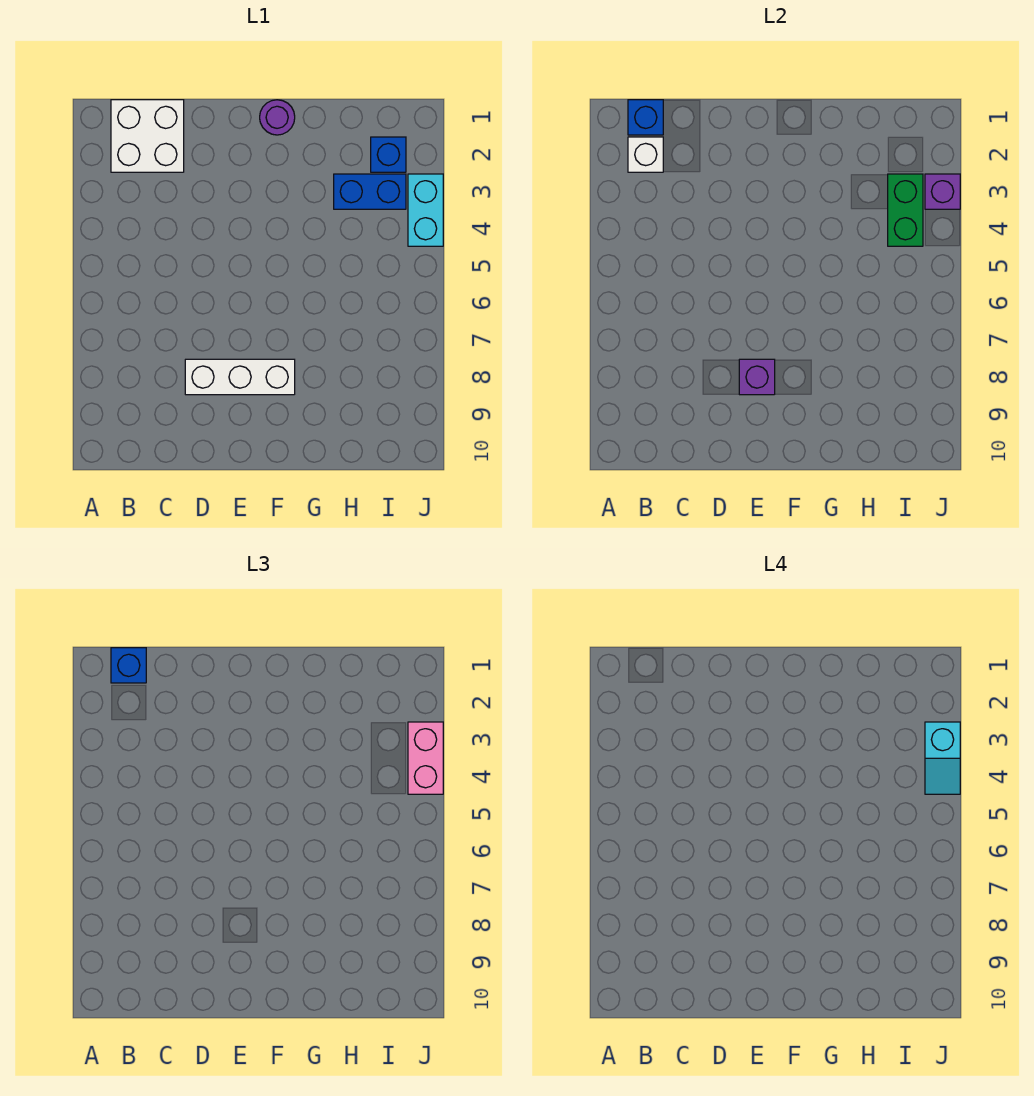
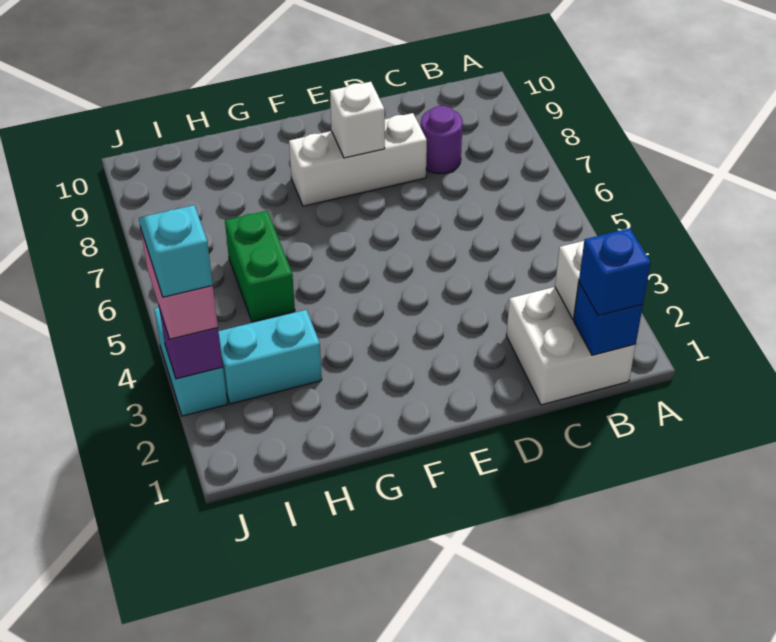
purple brick E8 level 2 -> white brick E8 level 2
purple round brick F1 level 1 -> purple round brick C8 level 1
blue brick H3:I3 level 1 -> cyan brick H3:I3 level 1
blue brick I2 level 1 -> none
green brick I3:I4 level 2 -> green brick H5:H6 level 1

